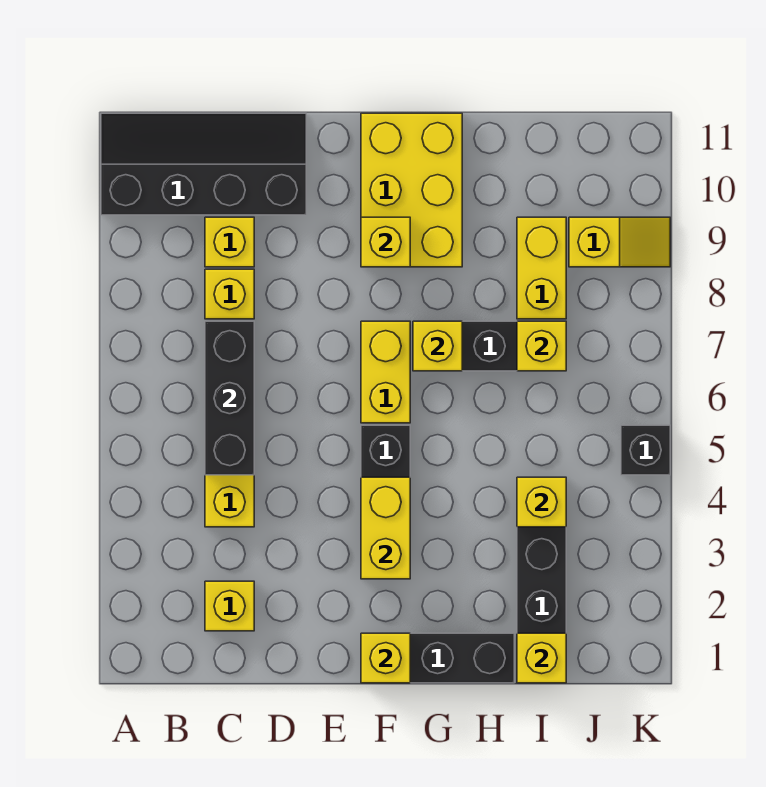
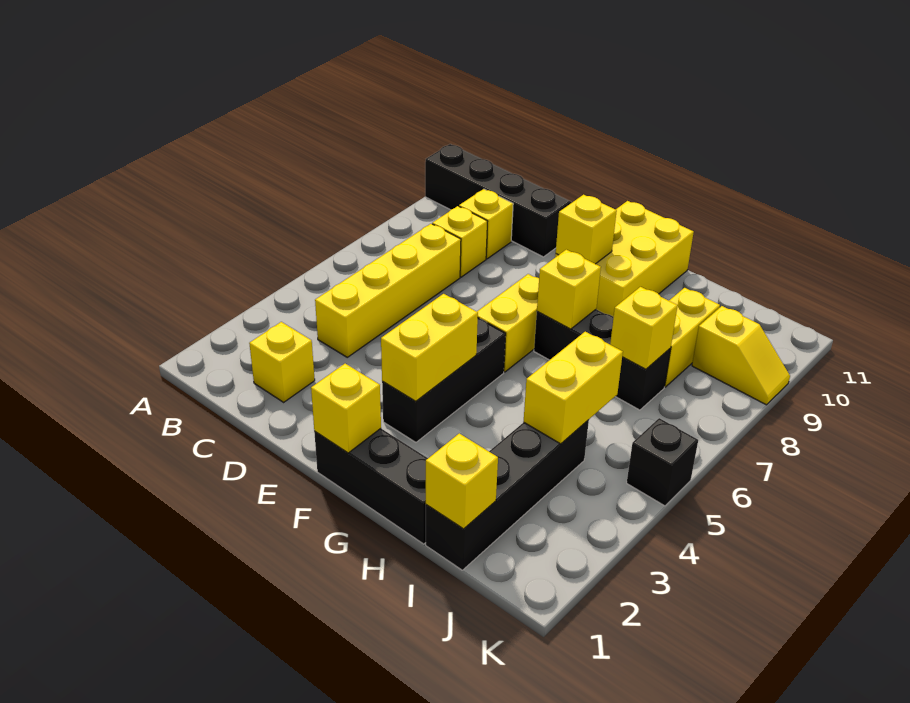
black brick C5:C7 level 2 -> none
yellow brick I4 level 2 -> yellow brick I4:I5 level 2

